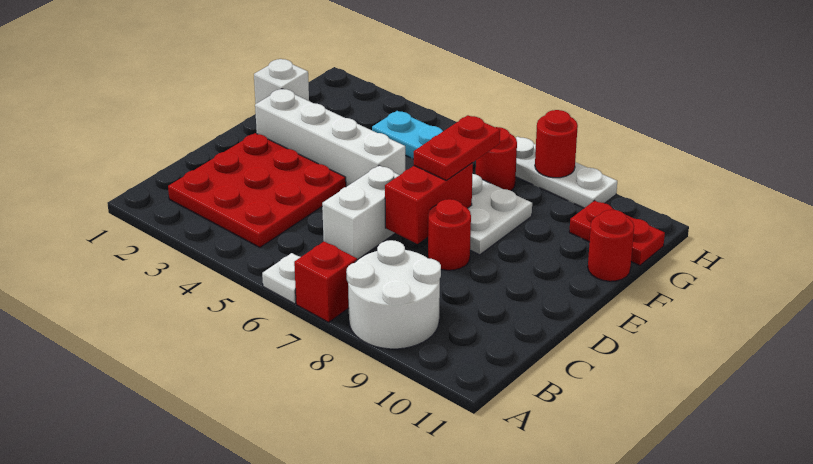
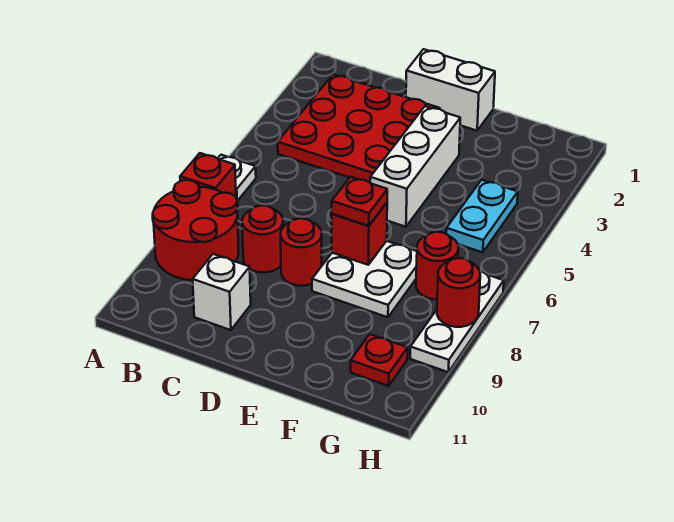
white round brick A8:B9 level 1 -> red round brick A8:B9 level 1
white brick C6:D6 level 1 -> white brick D1:E1 level 1
red brick D7:E7 level 2 -> red brick E7 level 2
white brick E2:E5 level 1 -> white brick E3:E5 level 1
red plate E7:F7 level 3 -> red plate E7 level 3
white brick F1 level 1 -> white brick C10 level 1
red round brick F11 level 1 -> red round brick C8 level 1
red plate G10:G11 level 1 -> red plate G10 level 1

